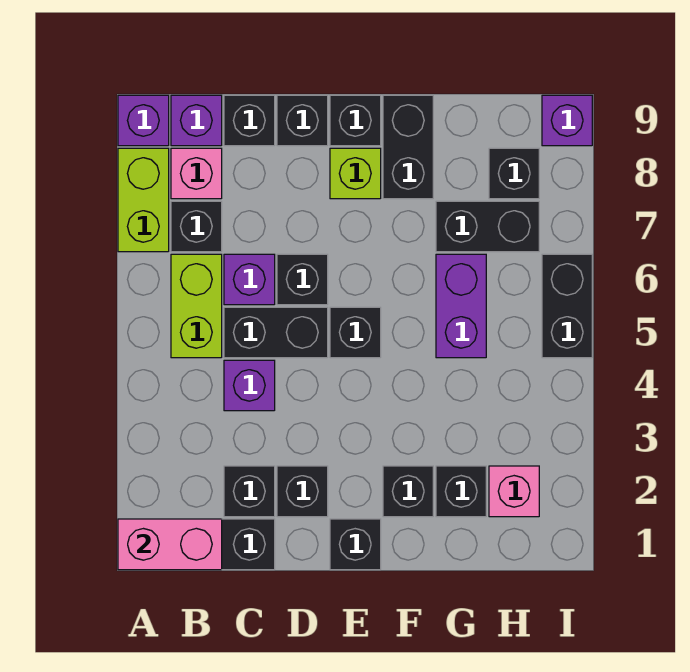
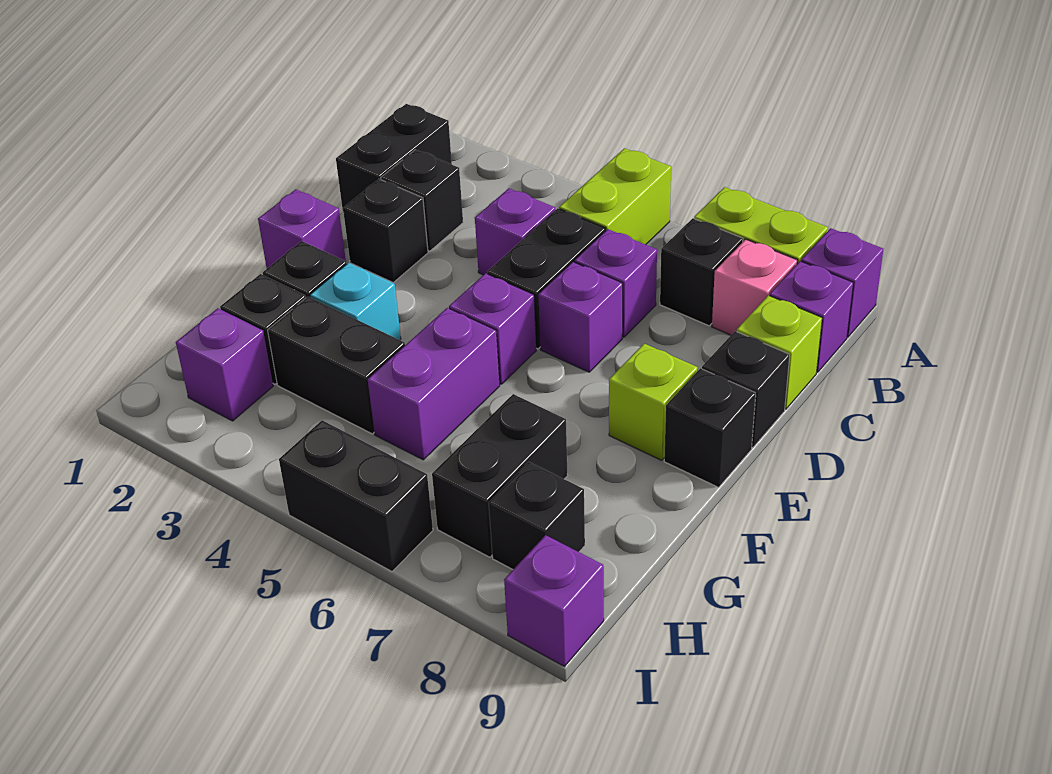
pink brick A1:B1 level 2 -> none
lime brick B5:B6 level 1 -> lime brick A5:B5 level 1
black brick C9 level 1 -> lime brick C9 level 1
black brick D6 level 1 -> purple brick D6 level 1
black brick E1 level 1 -> purple brick E1 level 1
black brick E5 level 1 -> purple brick E5 level 1
none -> cyan brick F3 level 1
black brick F8:F9 level 1 -> black brick G3:G4 level 1
purple brick G5:G6 level 1 -> purple brick F5:G5 level 1
pink brick H2 level 1 -> purple brick H2 level 1

